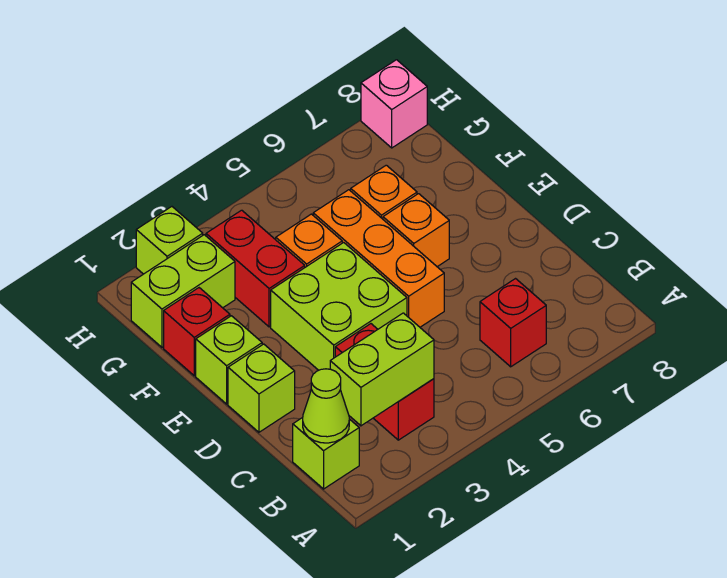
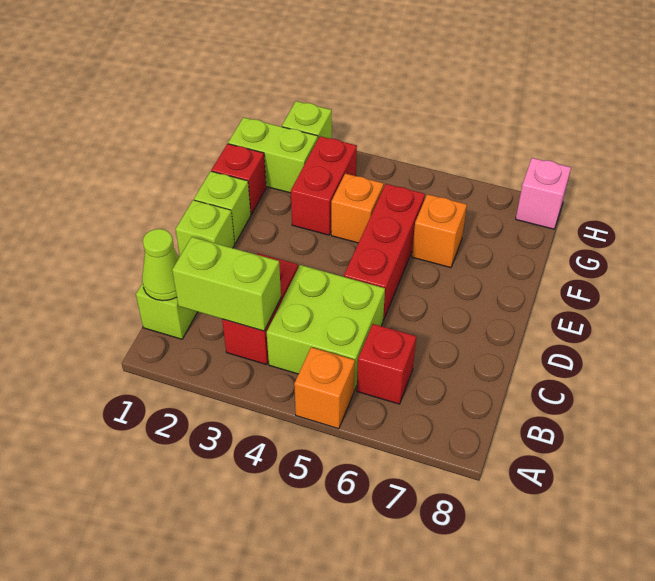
lime brick D3:E4 level 1 -> lime brick B4:C5 level 1
orange brick D5:F5 level 1 -> red brick D5:F5 level 1
orange brick E6 level 1 -> orange brick A5 level 1

